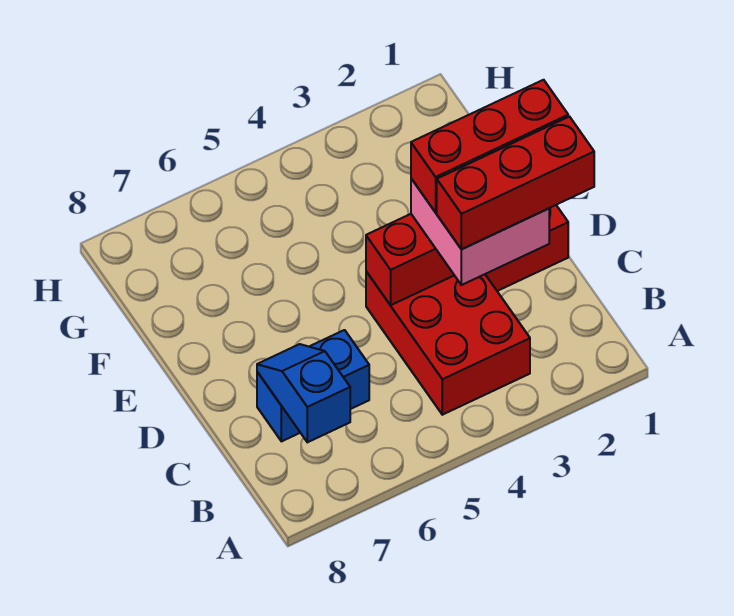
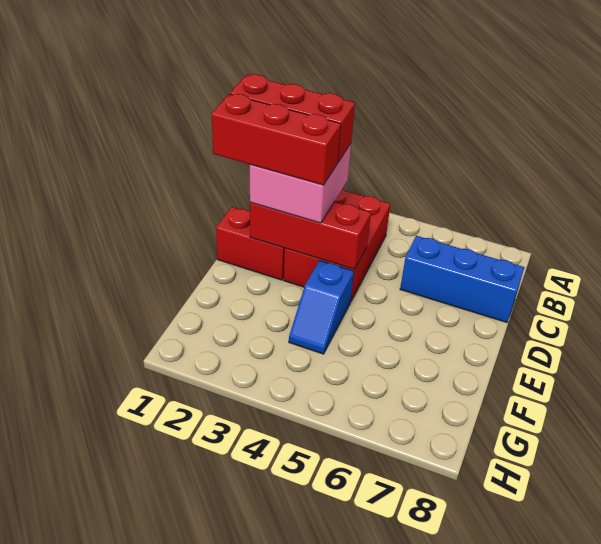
blue slope B7:C7 level 2 top B -> blue slope E4:F4 level 1 top E
blue brick C6:C7 level 1 -> blue brick C6:C8 level 1

